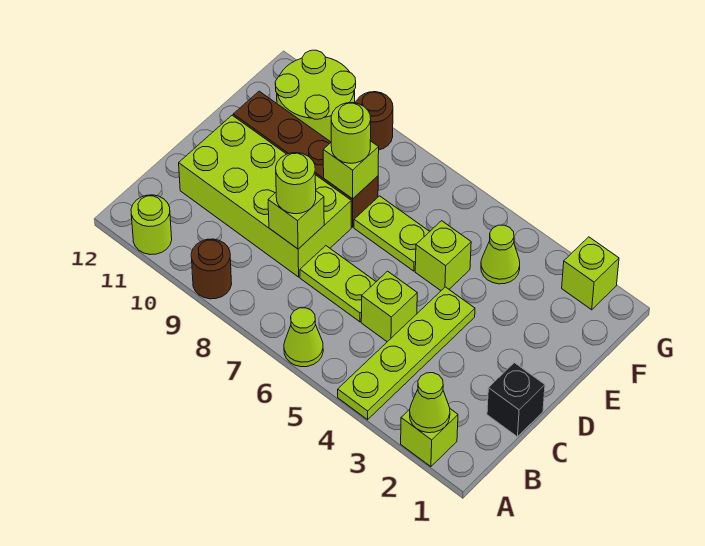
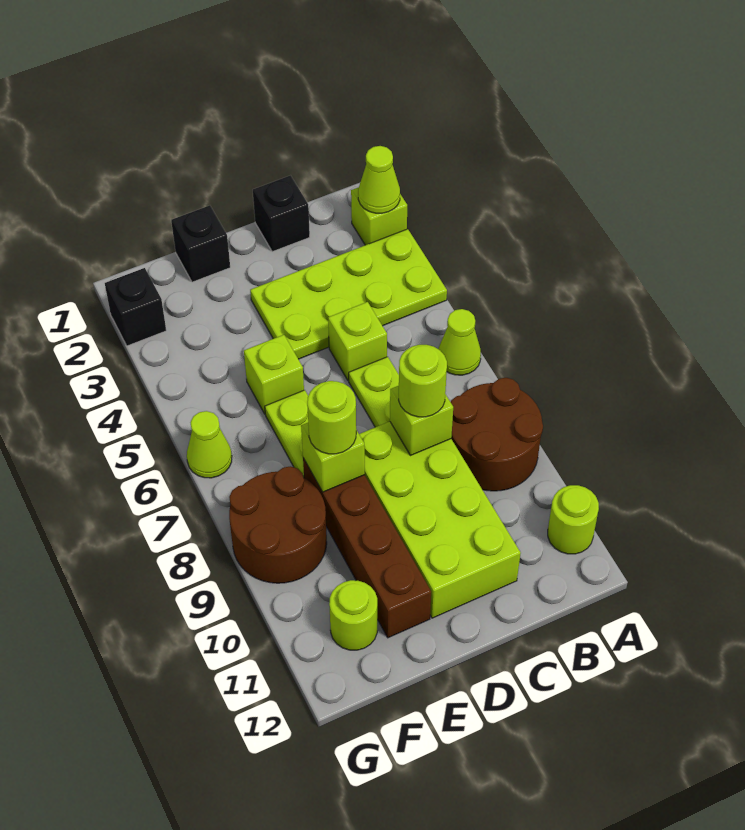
lime plate A4:D4 level 1 -> lime plate A3:D4 level 1
brown round brick A9 level 1 -> brown round brick A8:B9 level 1
none -> black brick E1 level 1
lime cone F4 level 1 -> lime cone G6 level 1
lime round brick F10:G11 level 1 -> lime round brick F11 level 1
lime brick G2 level 1 -> black brick G2 level 1
brown round brick G9 level 1 -> brown round brick F8:G9 level 1

